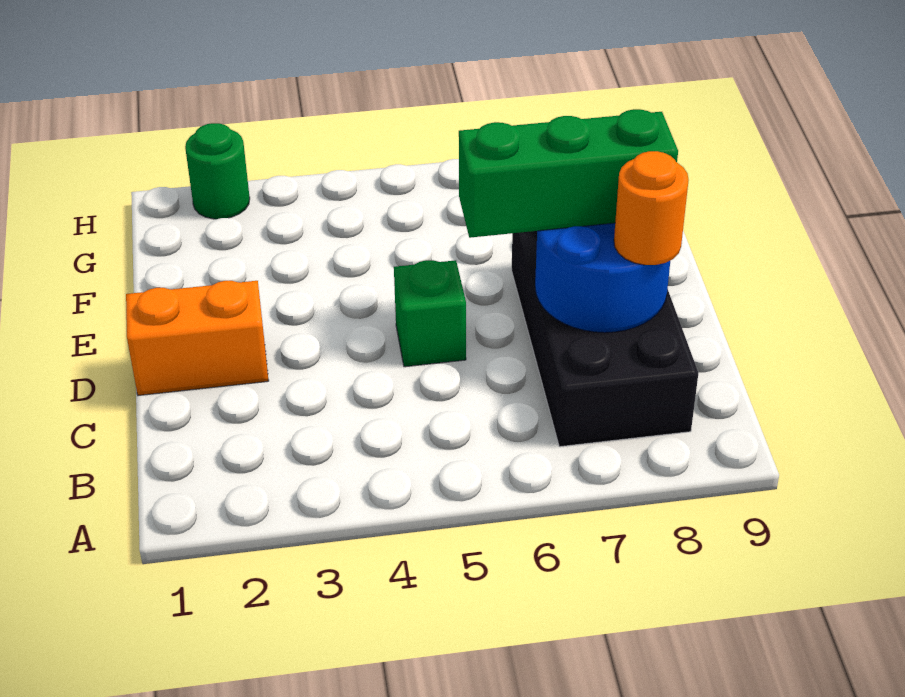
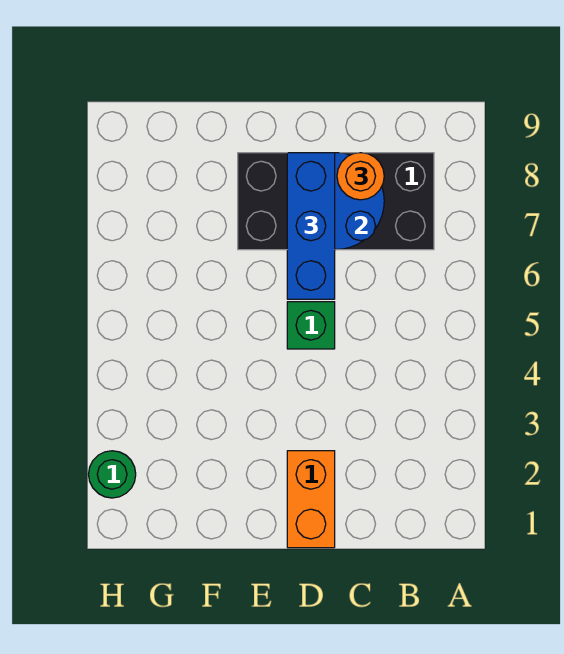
green brick D6:D8 level 3 -> blue brick D6:D8 level 3

